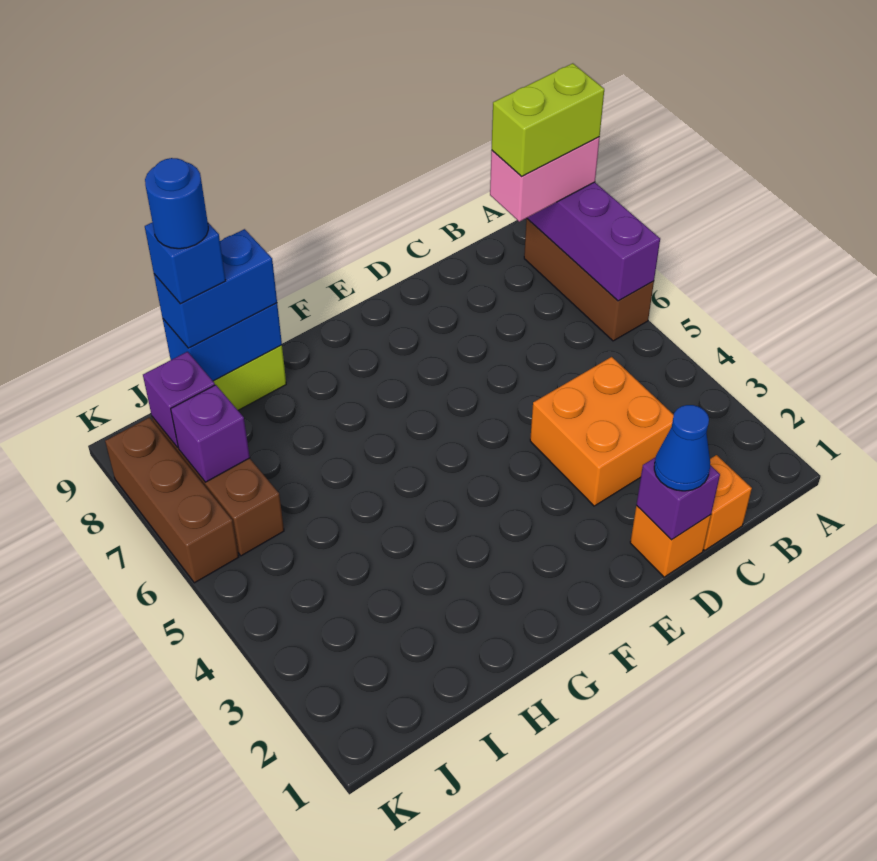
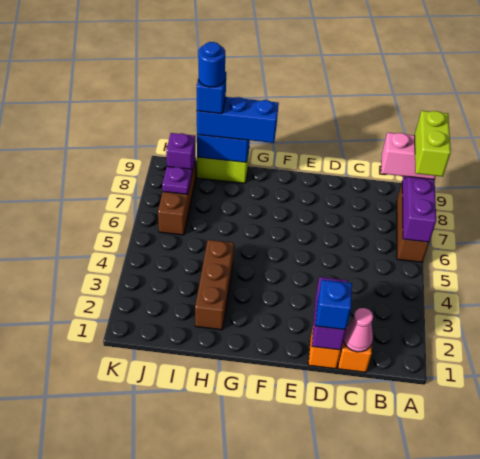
lime brick A8:B8 level 4 -> lime brick A7:A8 level 4
none -> pink cone C1 level 2
orange brick C3:D4 level 1 -> none
purple brick D1 level 2 -> purple brick D1:D2 level 2
blue cone D1 level 3 -> blue brick D1 level 3
blue brick H9:I9 level 3 -> blue brick G9:I9 level 3
purple brick J7 level 2 -> purple plate J7 level 2
brown brick K6:K8 level 1 -> brown brick H2:H4 level 1

